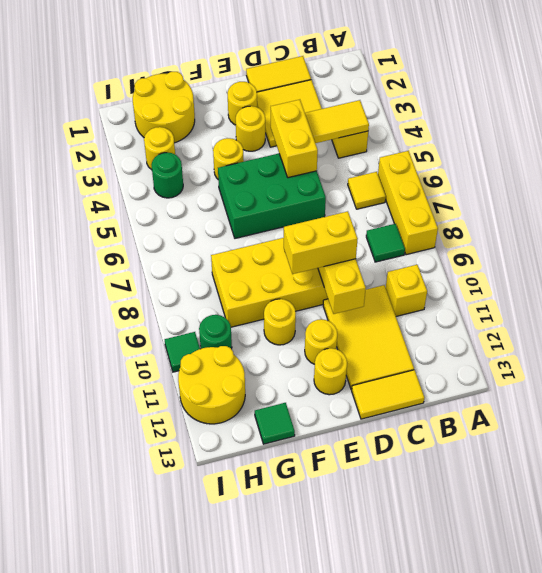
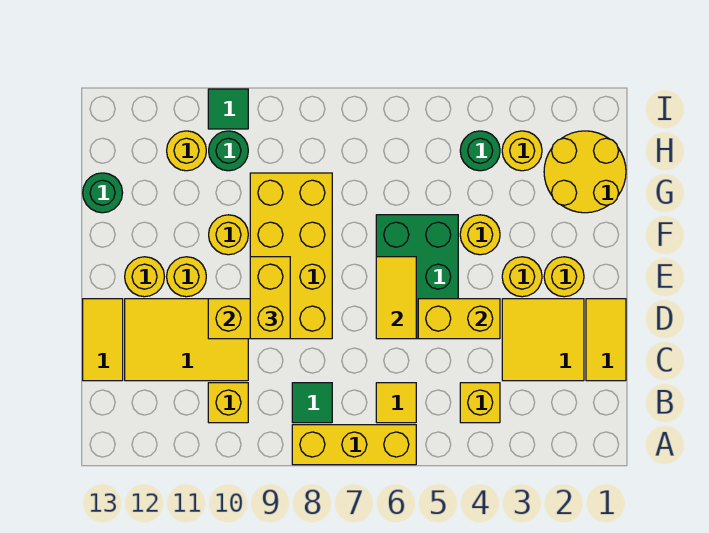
yellow tile B4:C4 level 2 -> yellow tile D6:E6 level 2
green tile G13 level 1 -> green round brick G13 level 1
yellow round brick H11:I12 level 1 -> yellow round brick H11 level 1

